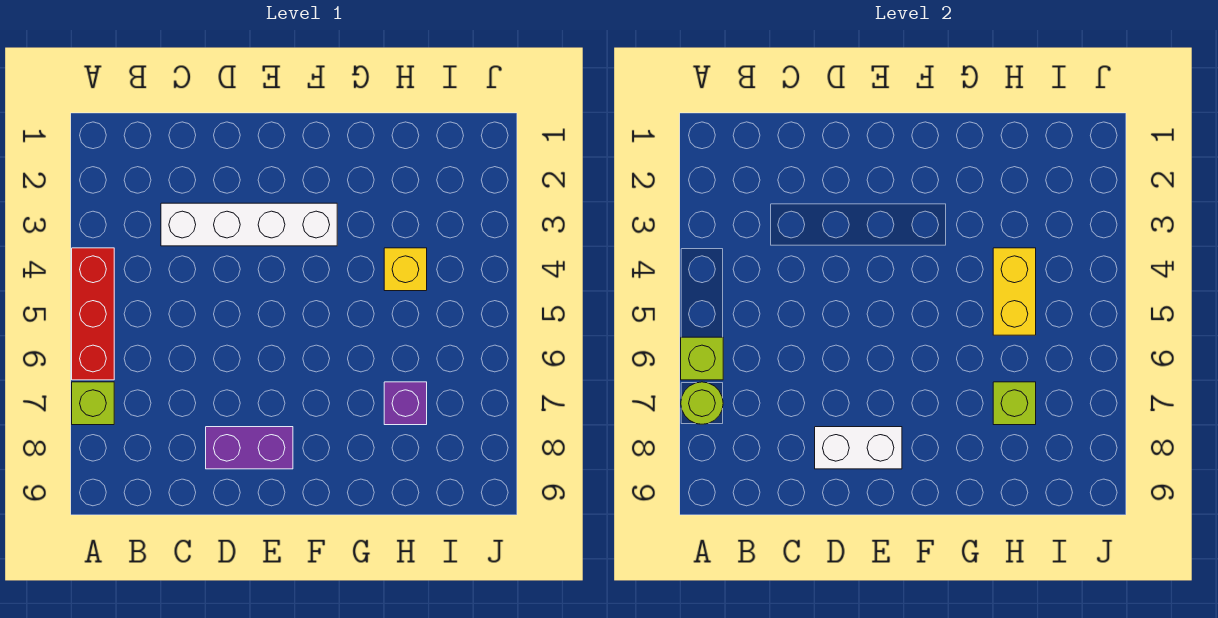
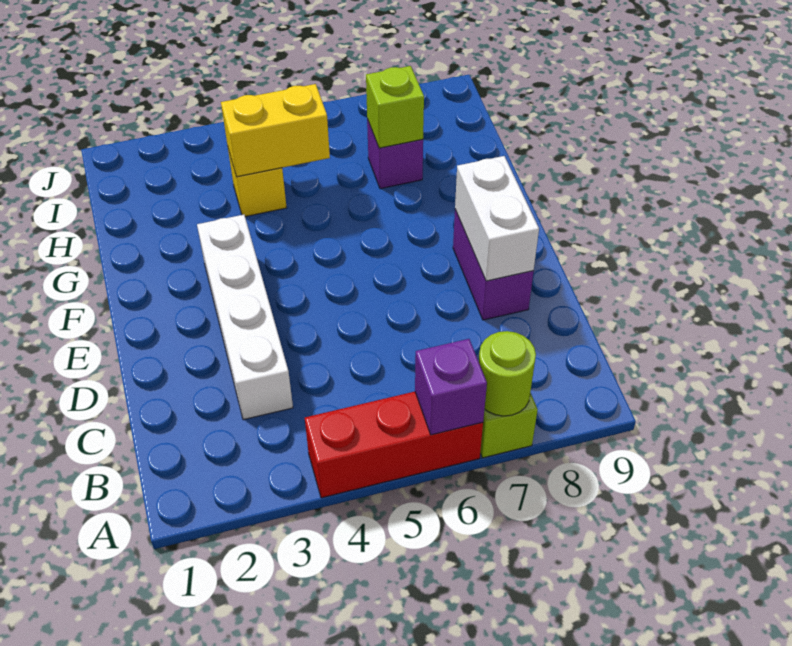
lime brick A6 level 2 -> purple brick A6 level 2

